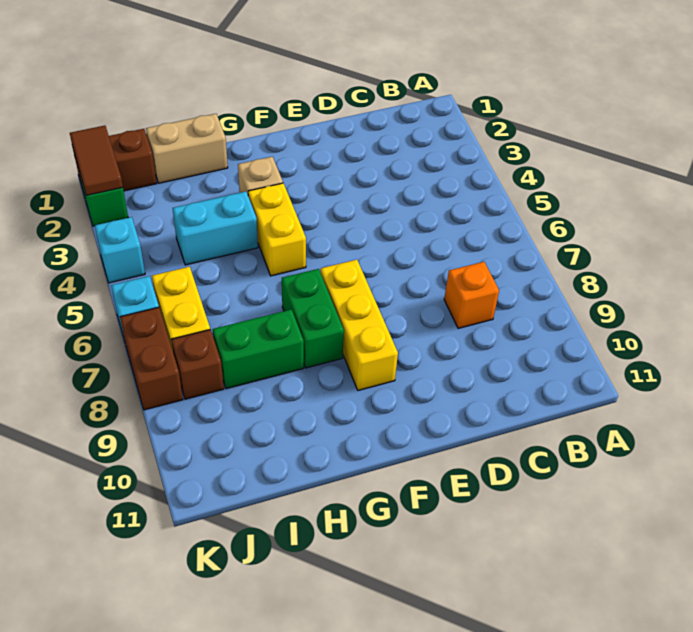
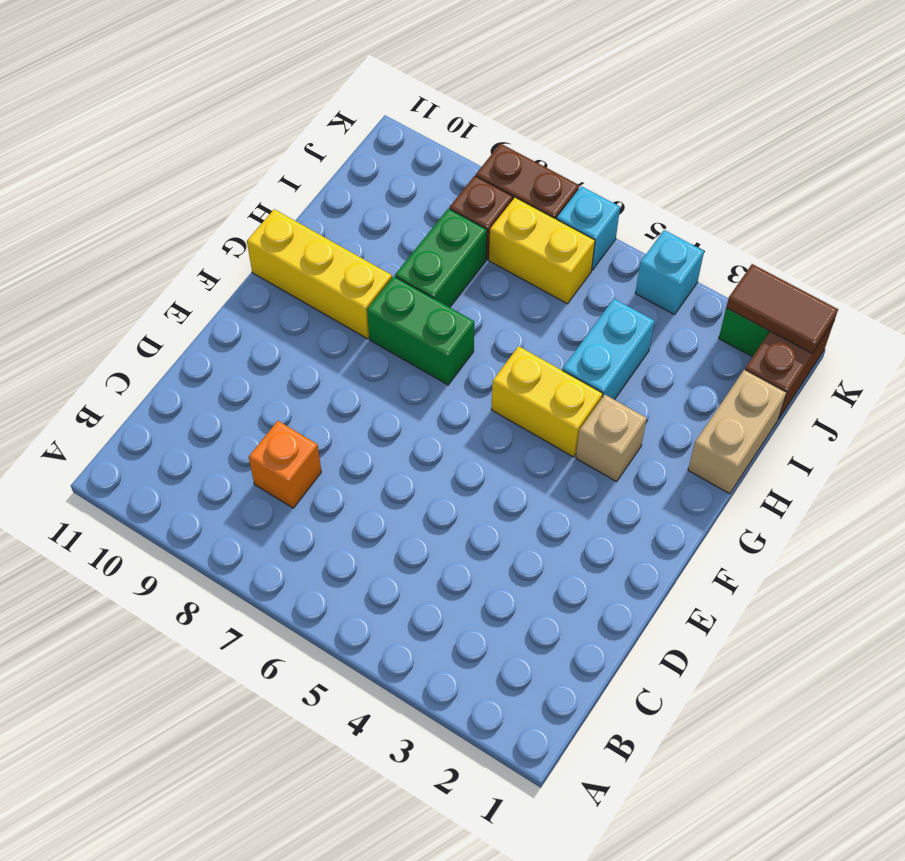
yellow brick F7:F9 level 1 -> yellow brick G9:G11 level 1

